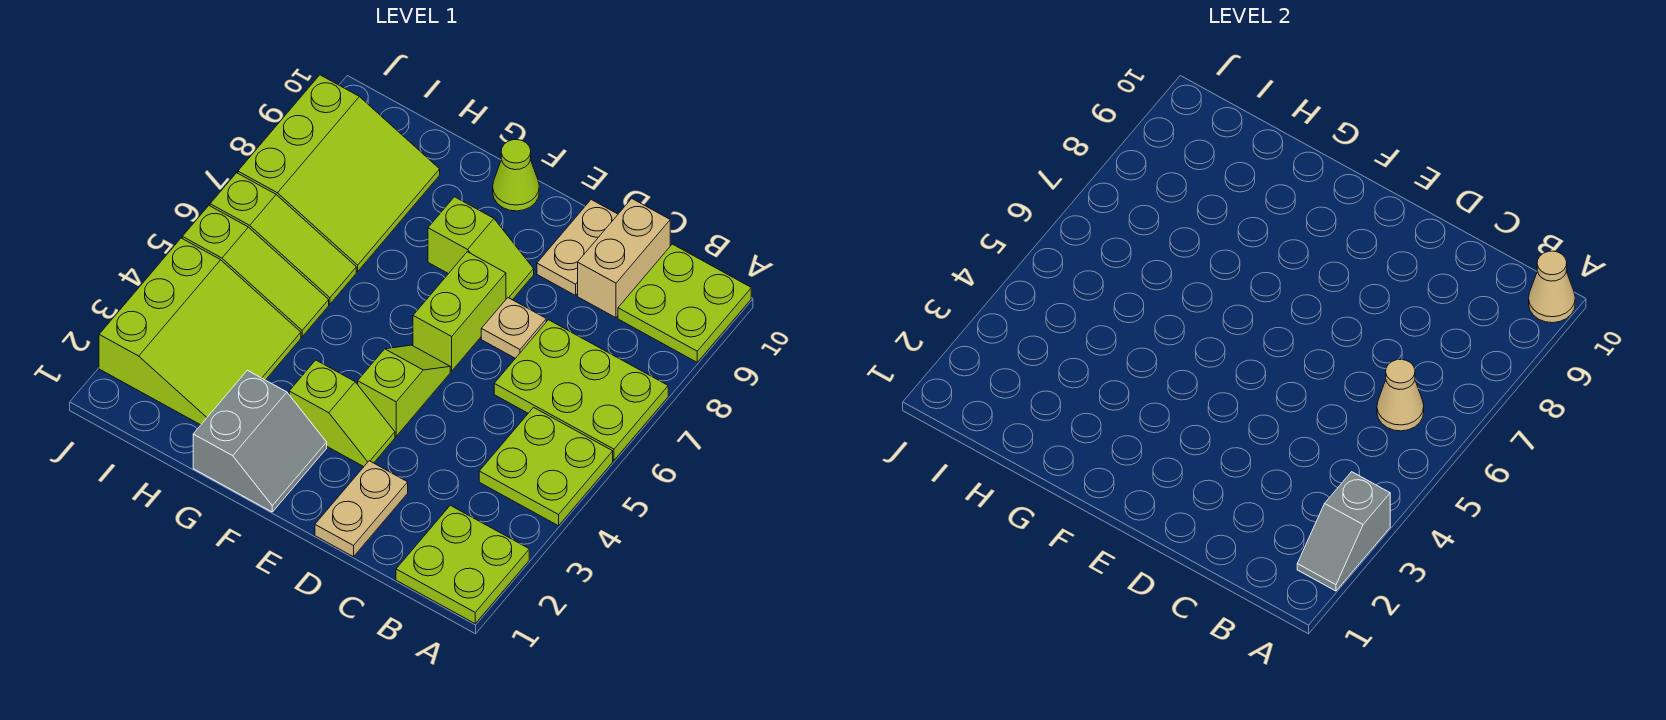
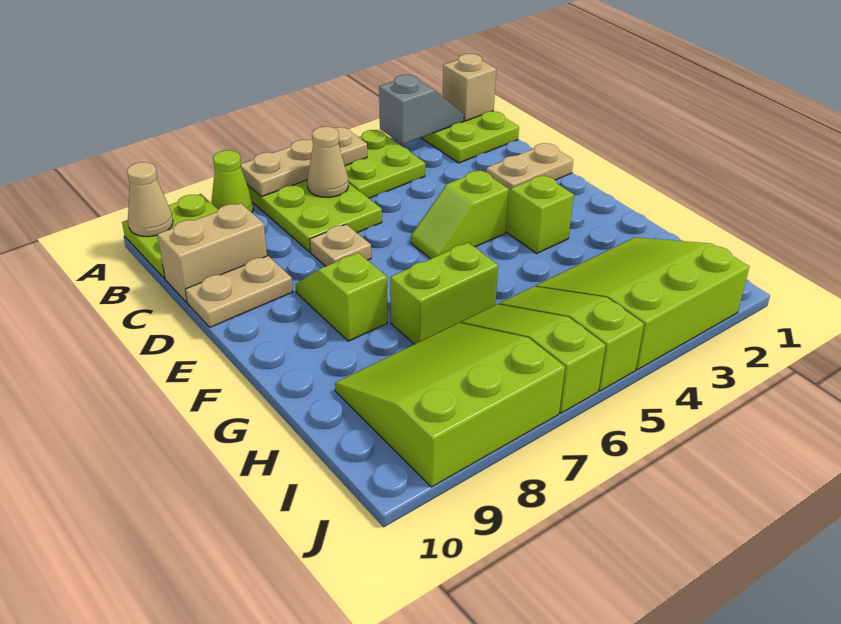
none -> tan brick A1 level 2
none -> tan plate A5:A7 level 2
lime brick E6:E7 level 1 -> lime brick G6:G7 level 1
grey slope F1:G2 level 1 top G -> none
lime cone F10 level 1 -> lime cone A8 level 1

